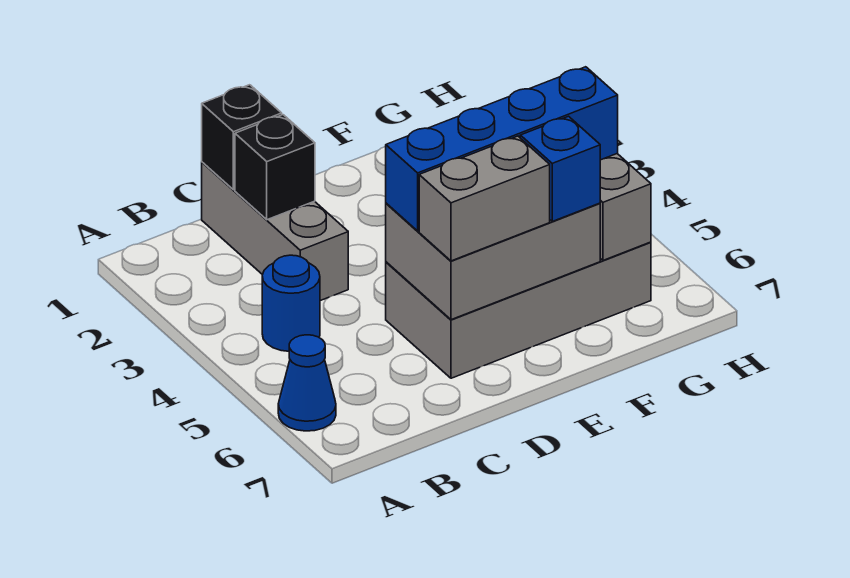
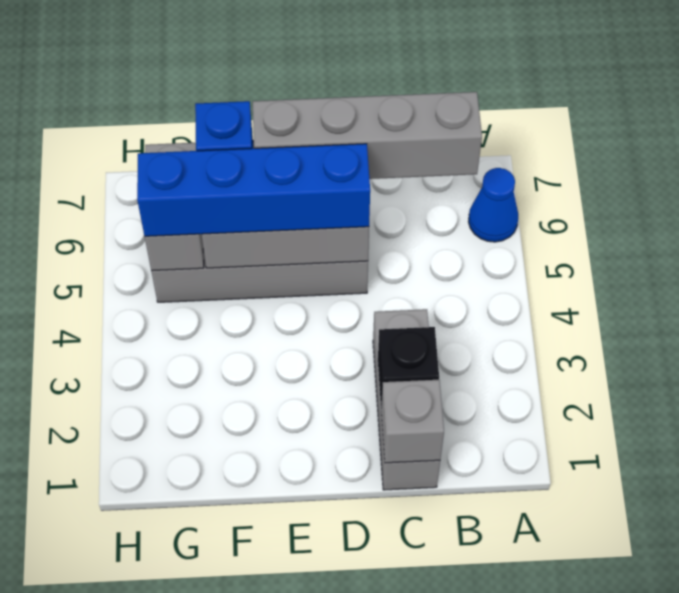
blue round brick B4 level 1 -> none
black brick C1 level 2 -> grey brick C1 level 2
grey brick D6:E6 level 3 -> grey brick B6:E6 level 3

